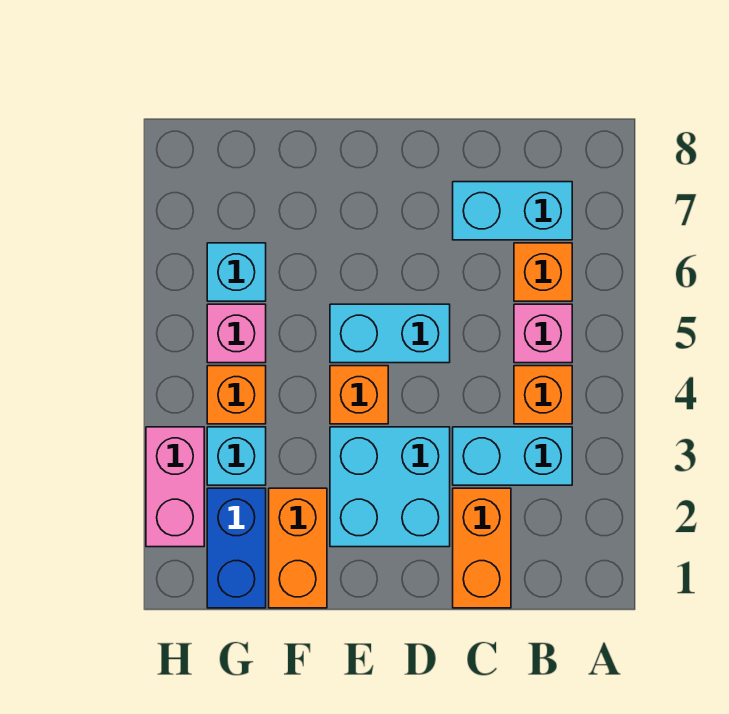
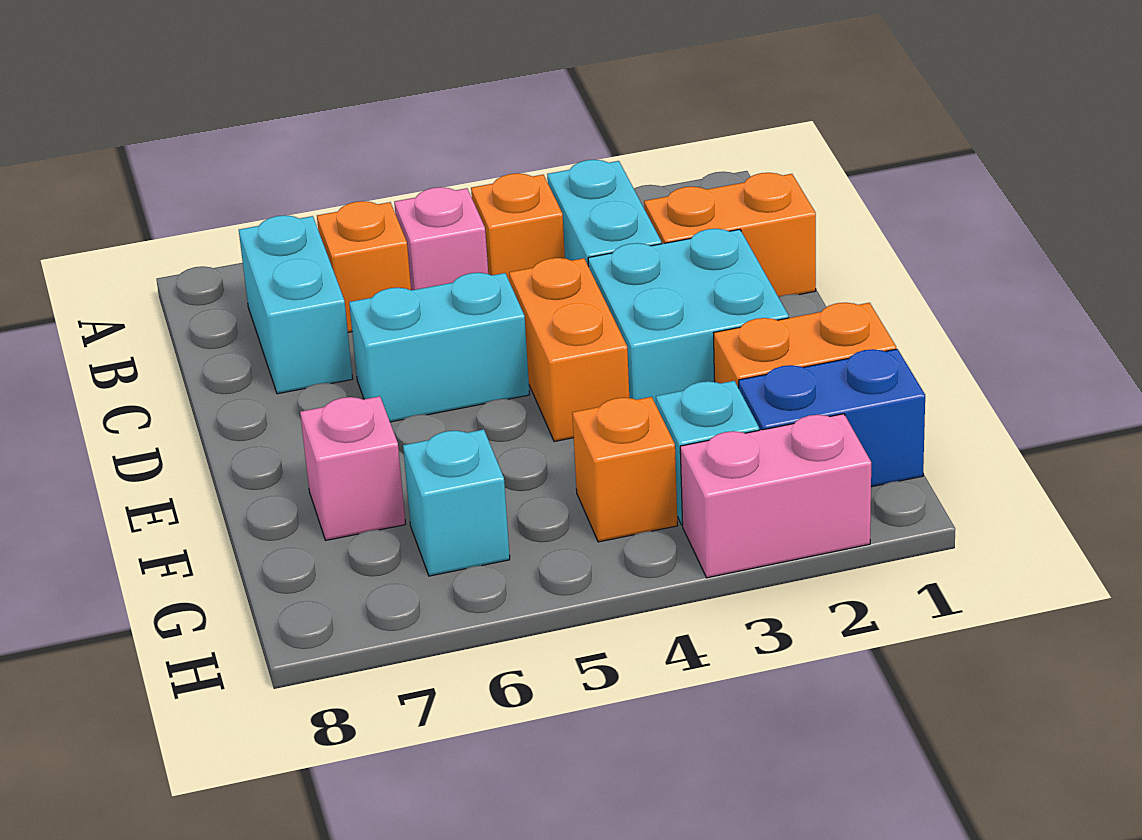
cyan brick D5:E5 level 1 -> cyan brick D5:D6 level 1
orange brick E4 level 1 -> orange brick D4:E4 level 1
pink brick G5 level 1 -> pink brick F7 level 1

